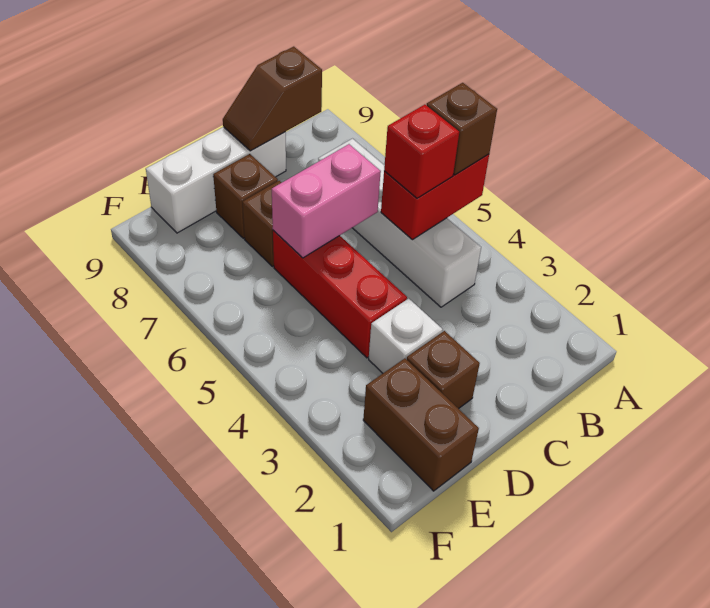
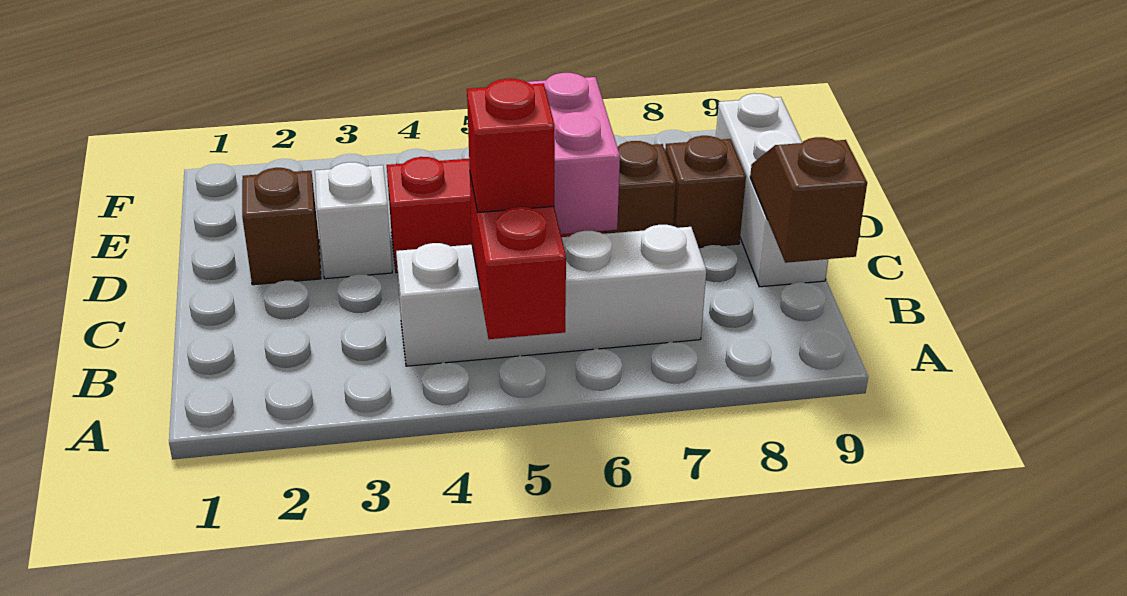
brown brick A5 level 3 -> none
brown brick E1:E2 level 1 -> none

